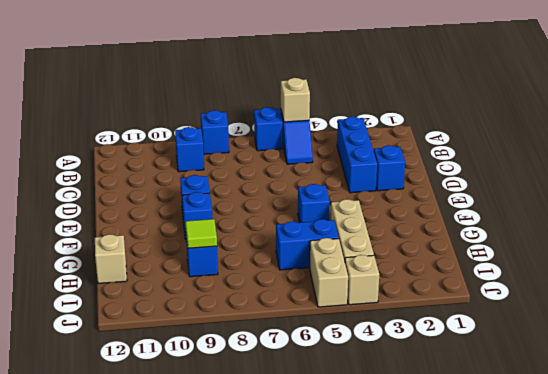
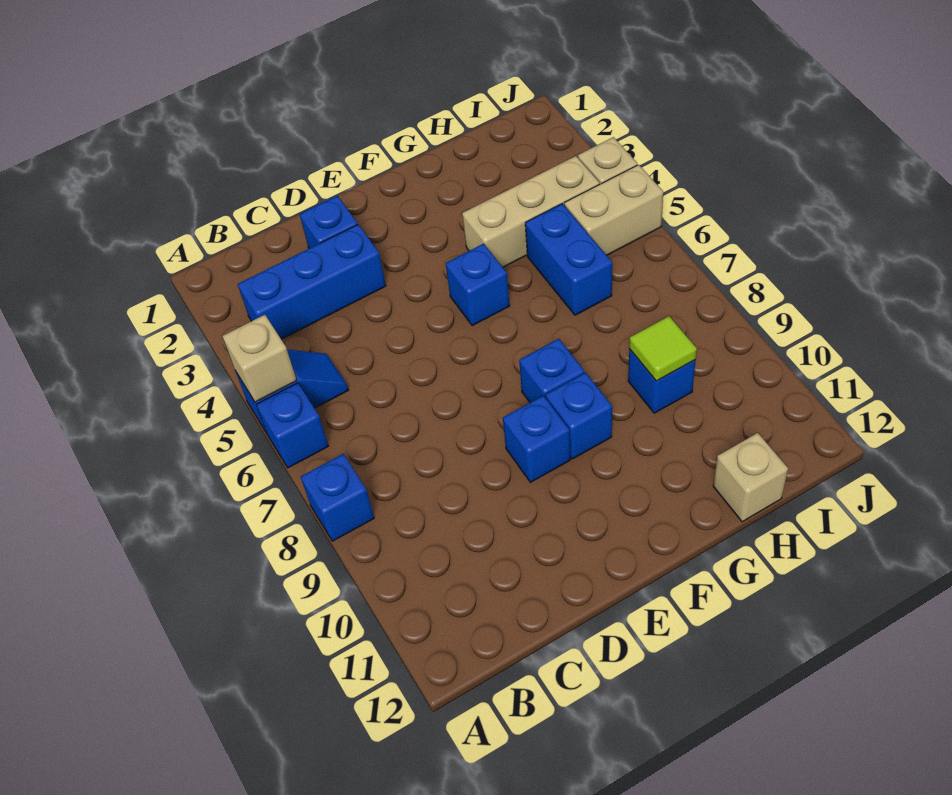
blue brick B9 level 1 -> blue brick F8 level 1

